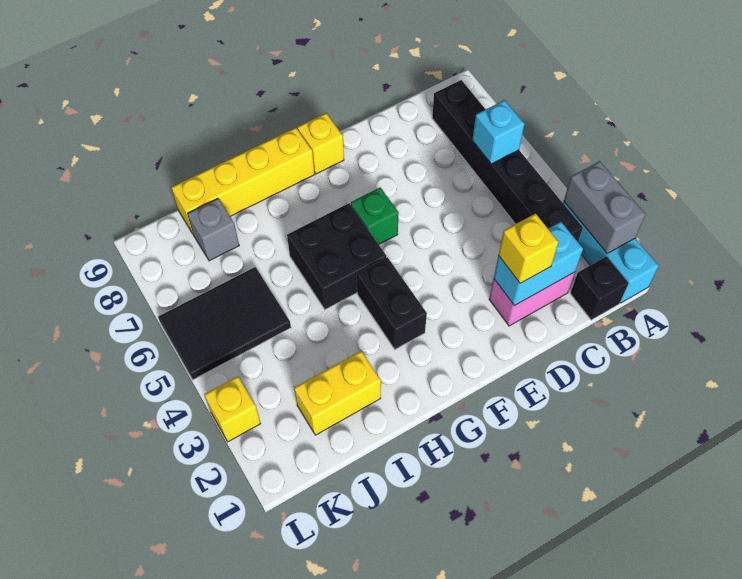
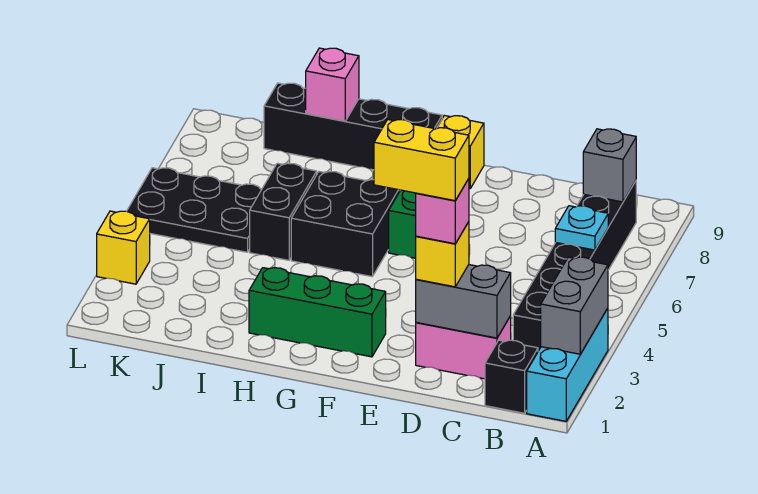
cyan brick B6 level 2 -> cyan plate B6 level 2
cyan brick C2:D2 level 2 -> grey brick C2:D2 level 2
none -> pink brick D2 level 4
none -> green brick F2:H2 level 1
black brick G3:G4 level 1 -> black brick I5:I6 level 1
yellow brick G9:J9 level 1 -> black brick G9:J9 level 1
yellow brick I2:J2 level 1 -> yellow brick D2:E2 level 5
none -> pink brick I9 level 2
black tile J5:L6 level 1 -> black plate J5:L6 level 1
grey brick J8 level 1 -> grey brick B8 level 2

